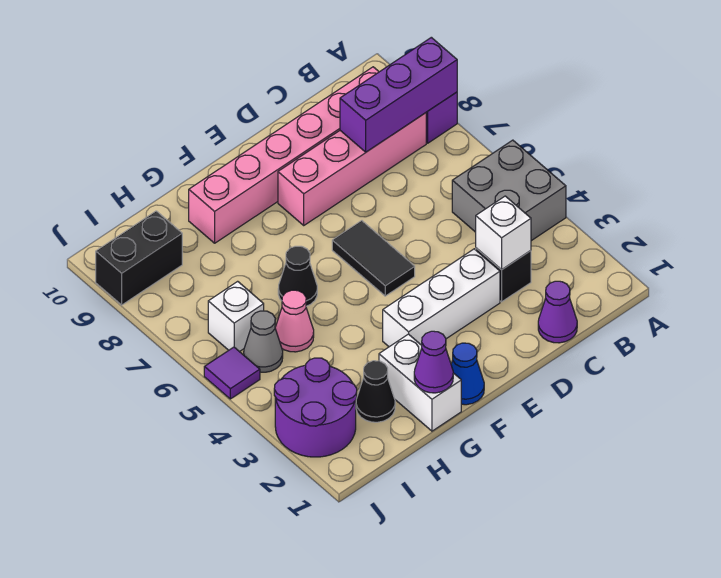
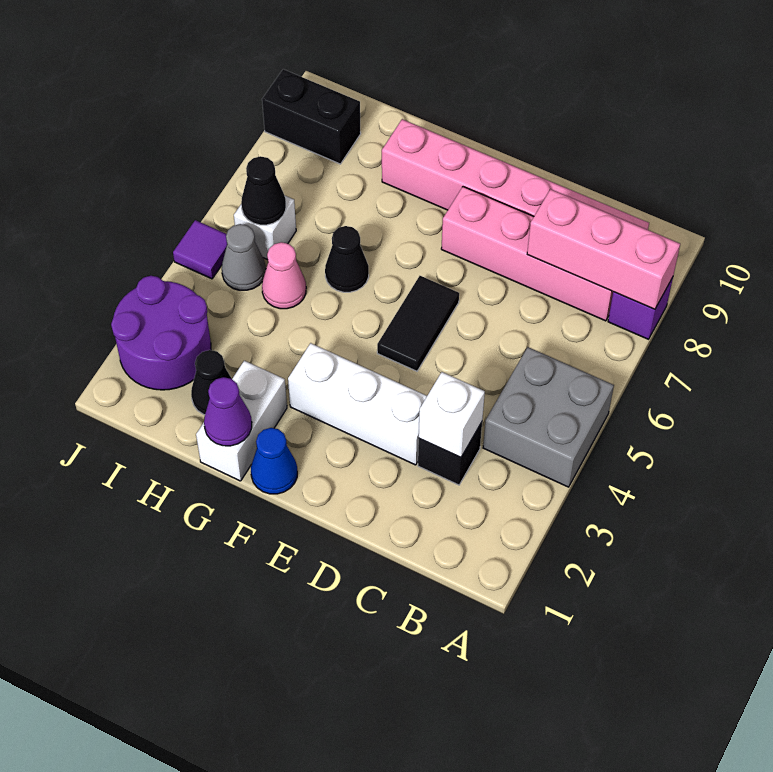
purple brick A8:C8 level 2 -> pink brick A8:C8 level 2
purple cone C1 level 1 -> none
none -> black cone I6 level 2

